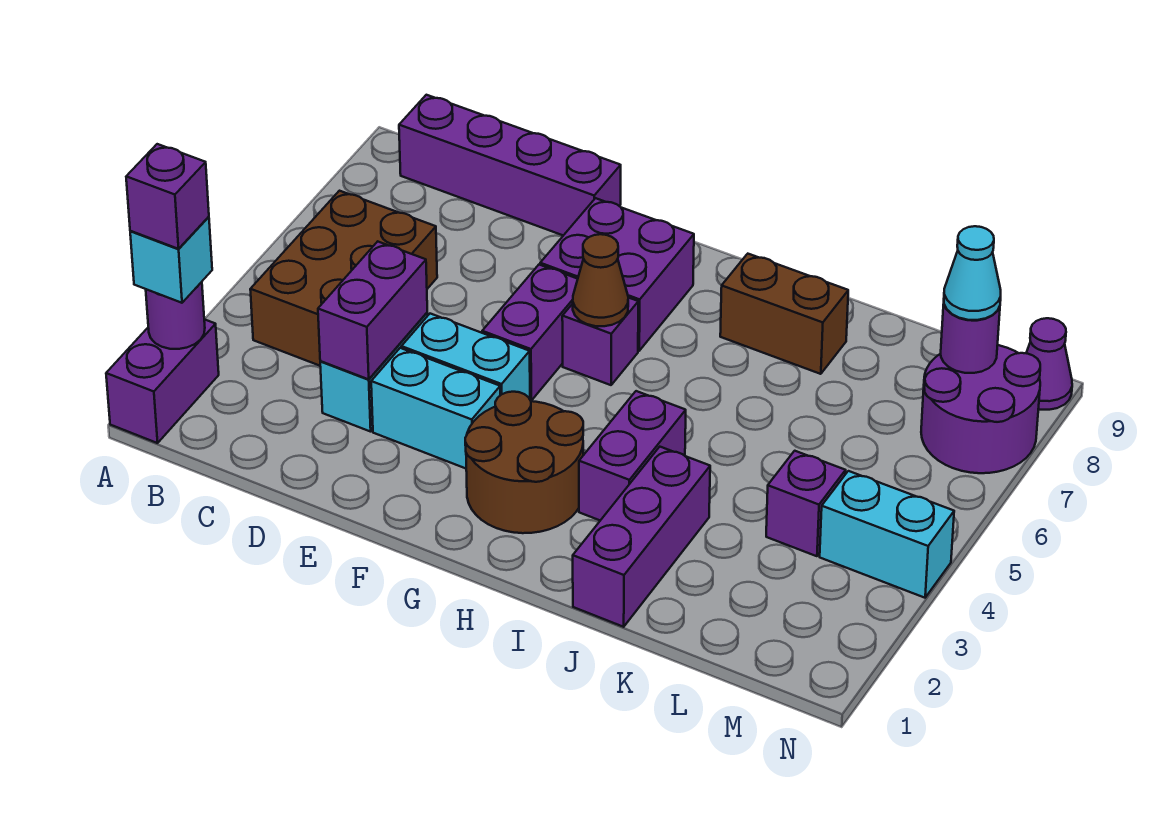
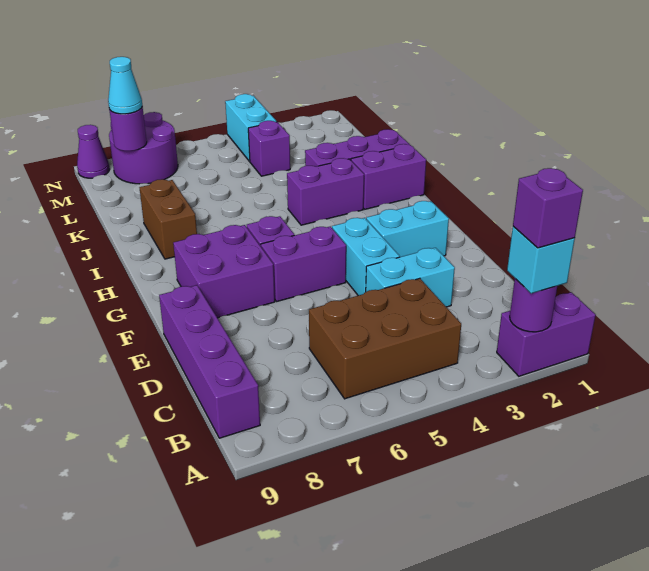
purple brick D3:D4 level 2 -> purple brick I1:I2 level 1
cyan brick E3:F3 level 1 -> cyan brick F2:F3 level 1
brown round brick G2:H3 level 1 -> none
brown cone G6 level 2 -> none

